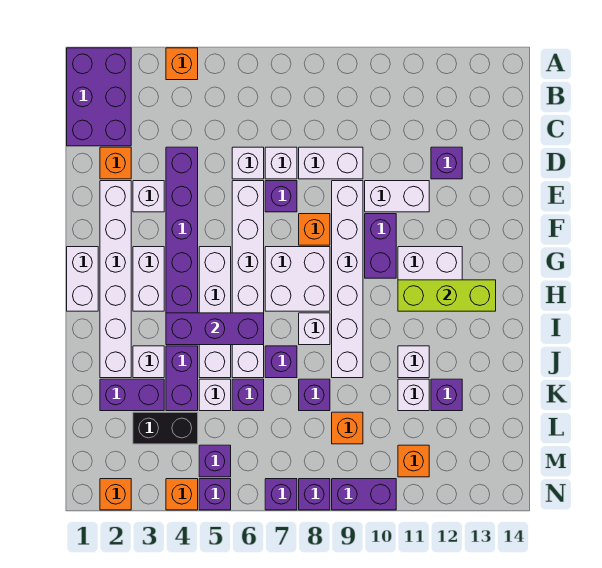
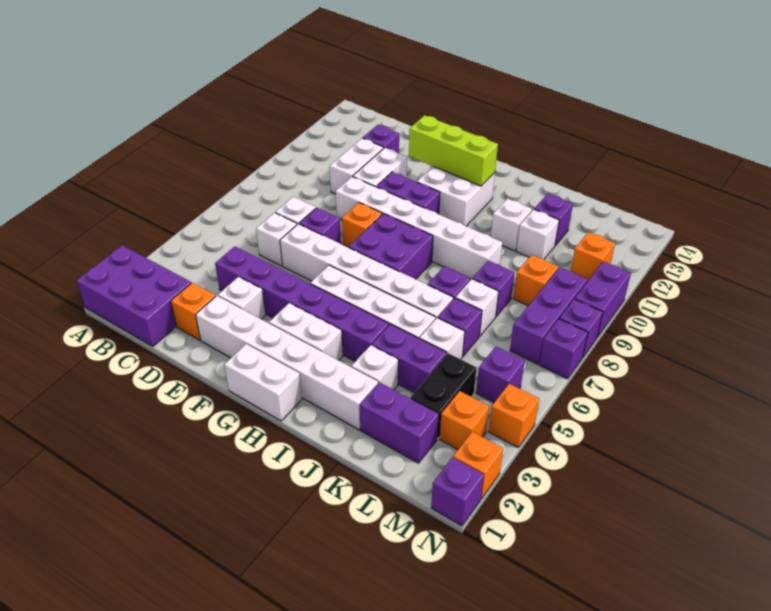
orange brick A4 level 1 -> orange brick M3 level 1
white brick D8:D9 level 1 -> white brick D10:D11 level 1
white brick G7:H8 level 1 -> purple brick G7:H8 level 1
lime brick H11:H13 level 2 -> lime brick F12:H12 level 2
purple brick I4:I6 level 2 -> purple brick M7:M9 level 1
white brick I8 level 1 -> white brick K7 level 1
purple brick K2:K3 level 1 -> purple brick K2:L2 level 1
purple brick N5 level 1 -> purple brick N1 level 1

